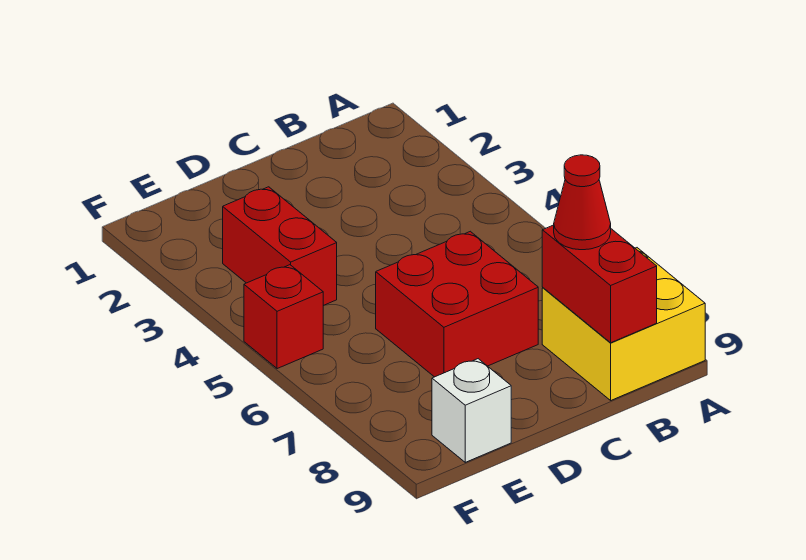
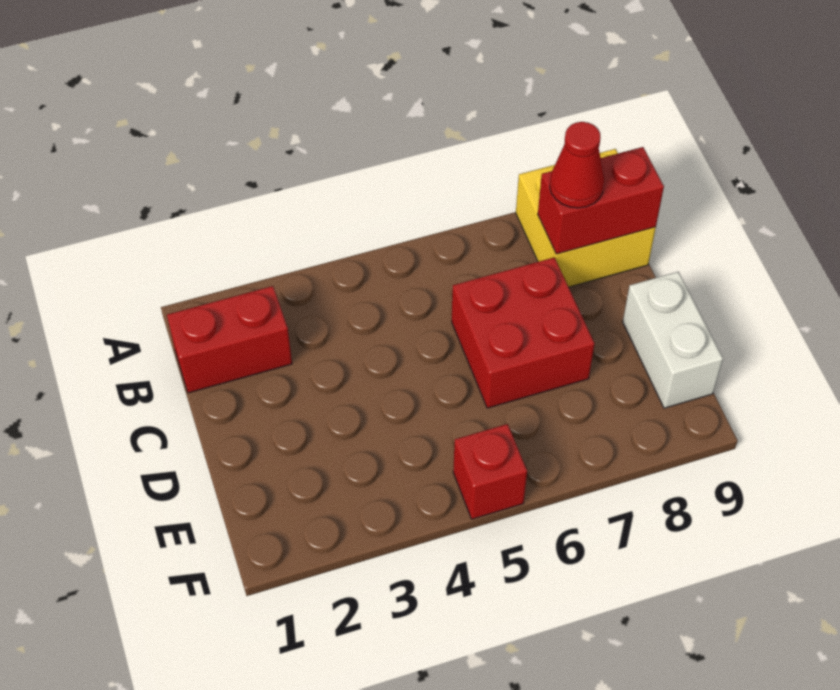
red brick E3:E4 level 1 -> red brick B1:B2 level 1
white brick E9 level 1 -> white brick D9:E9 level 1

